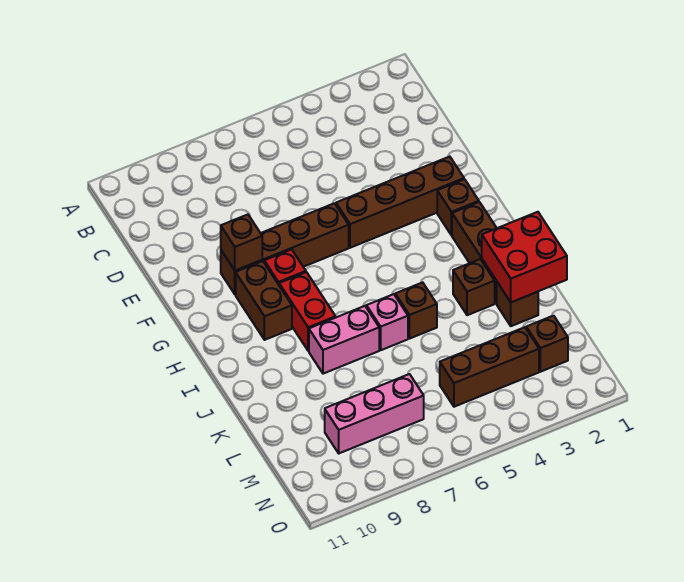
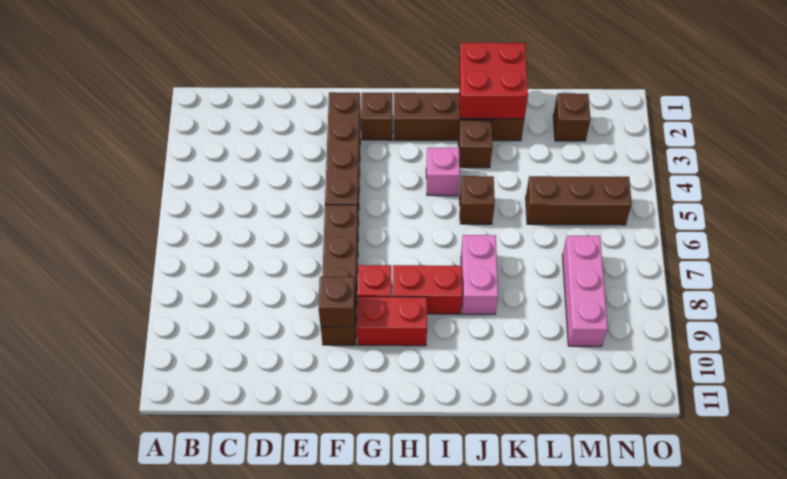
brown brick G9:H9 level 1 -> red brick G9:H9 level 1
pink brick J6 level 1 -> pink brick I4 level 1
brown brick M3:M5 level 1 -> brown brick L5:N5 level 1

